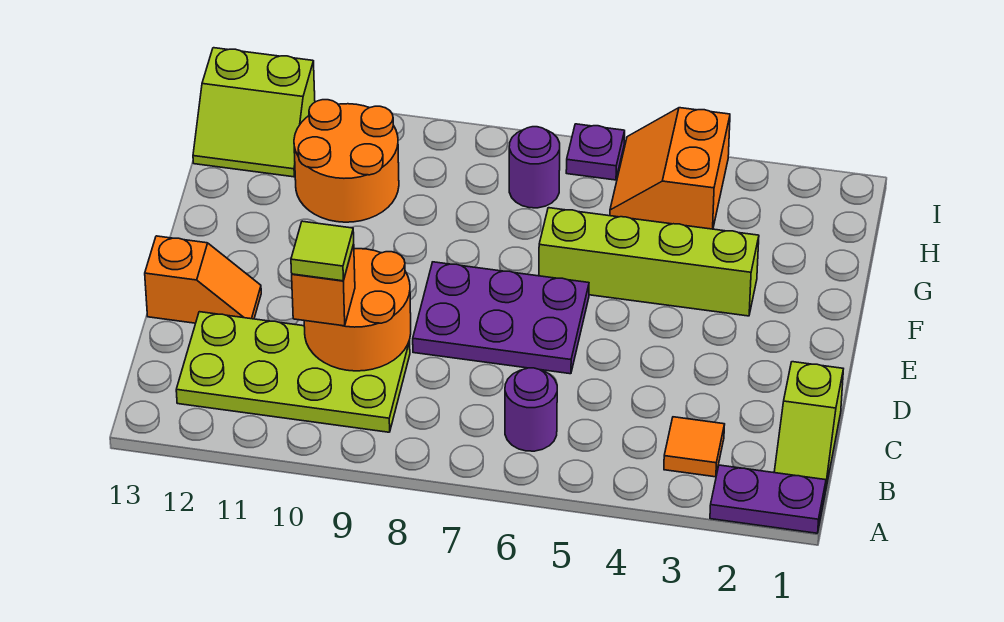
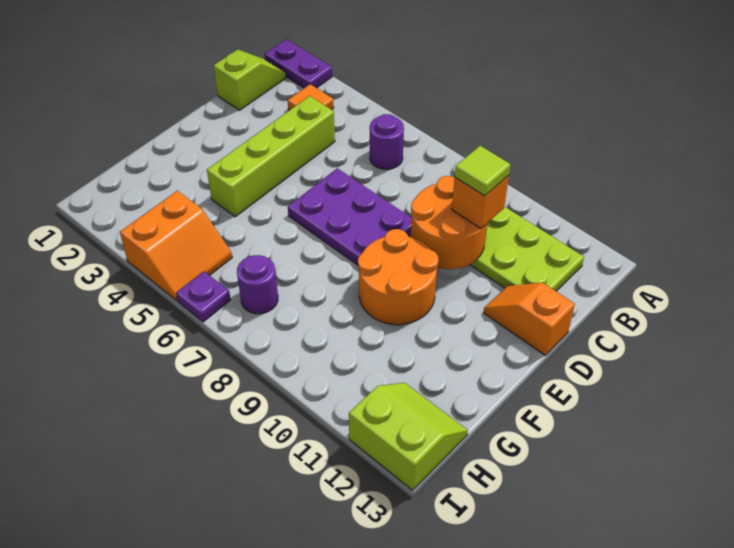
lime brick F3:F6 level 1 -> lime brick C4:F4 level 1
orange round brick G10:H11 level 1 -> orange round brick E9:F10 level 1

